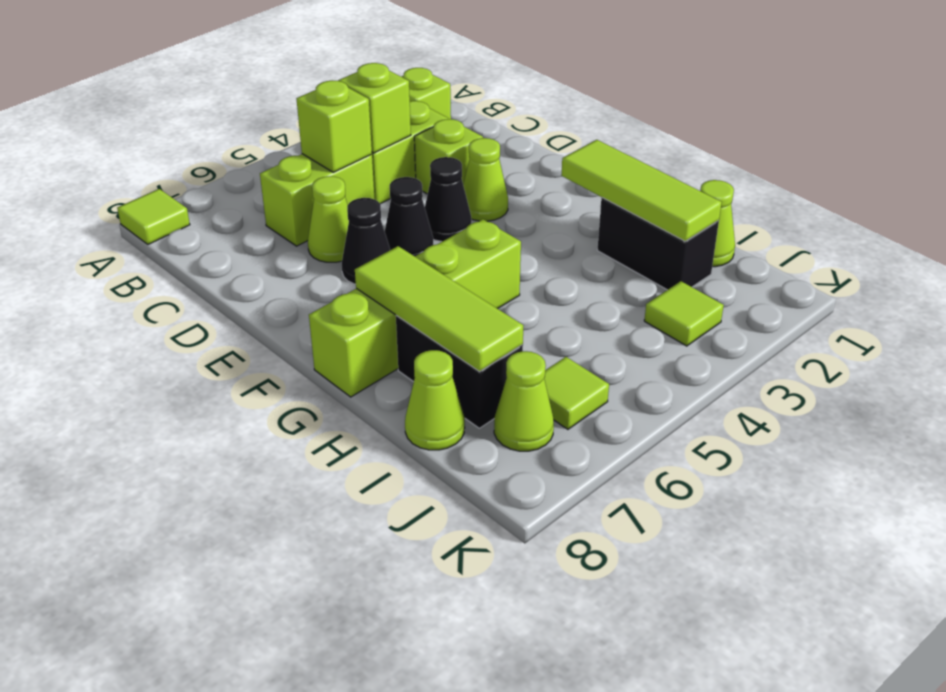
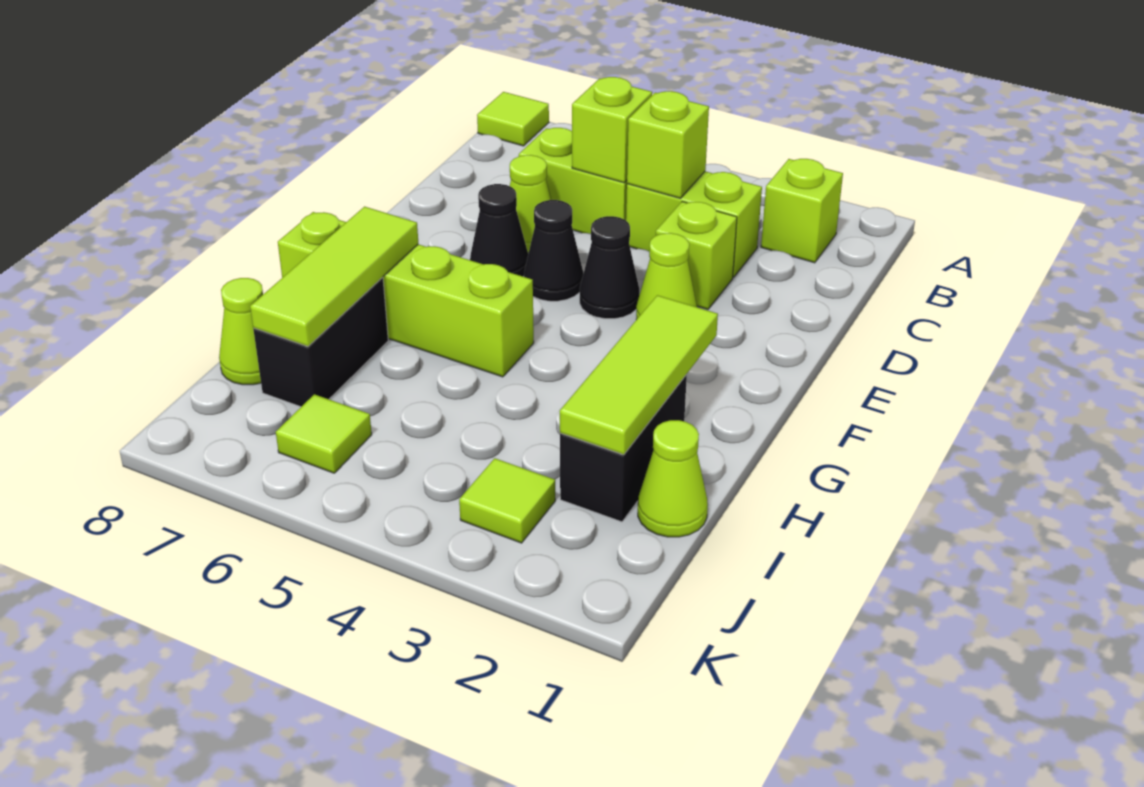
lime cone J7 level 1 -> none

